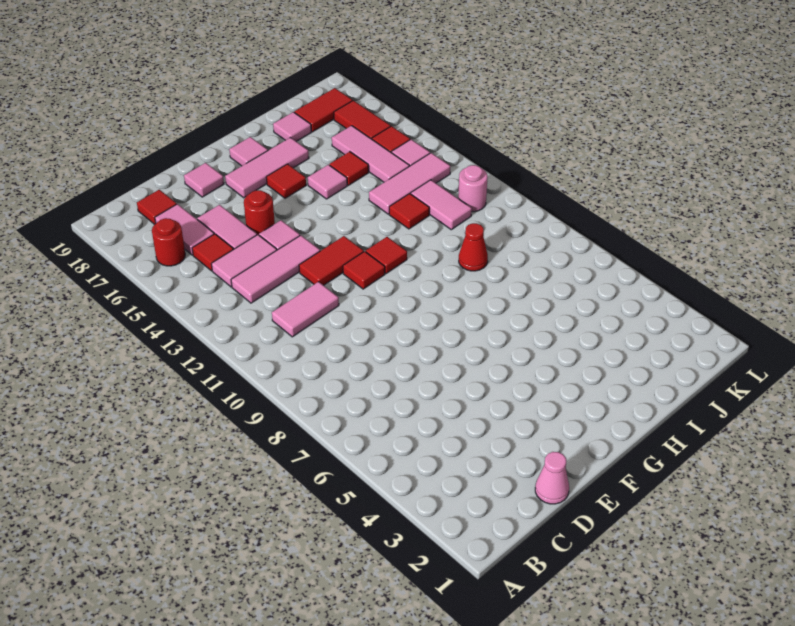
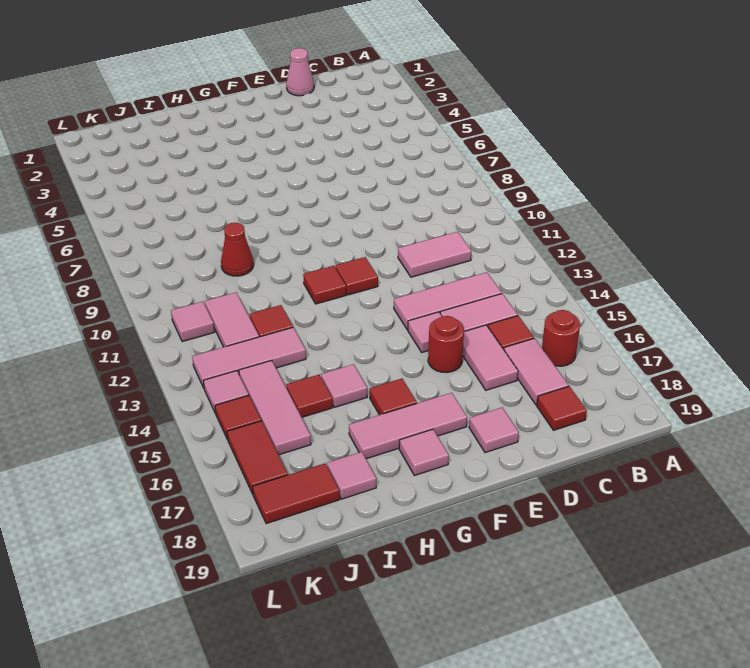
red tile E12:F12 level 1 -> none
pink round brick K11 level 1 -> pink tile K11 level 1

